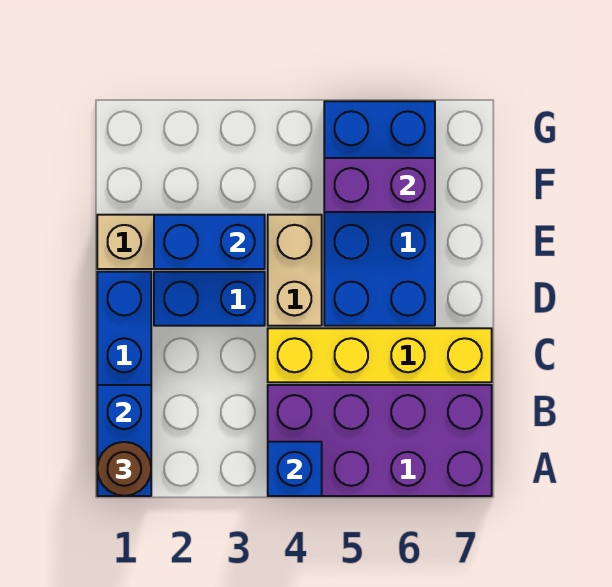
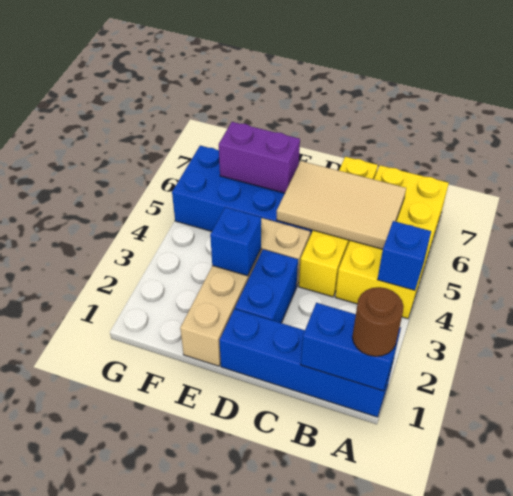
purple brick A4:B7 level 1 -> yellow brick A4:B7 level 1
none -> tan tile B5:D6 level 2
blue brick E2:E3 level 2 -> blue brick E3 level 2
purple brick F5:F6 level 2 -> purple brick E6:F6 level 2

